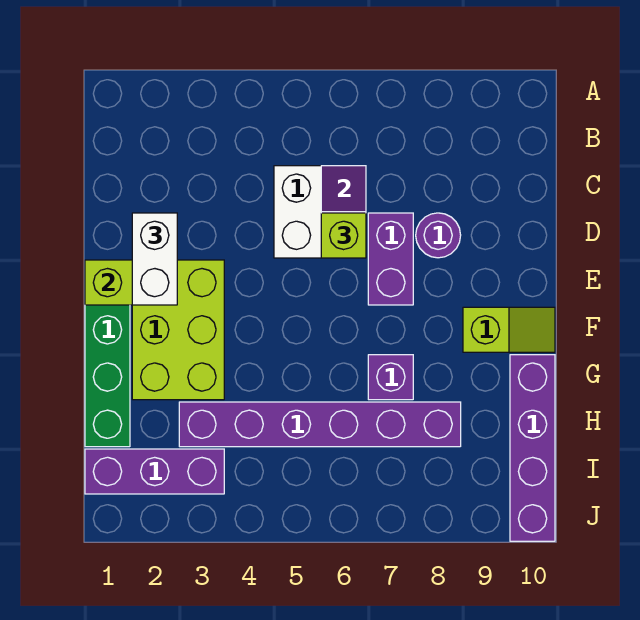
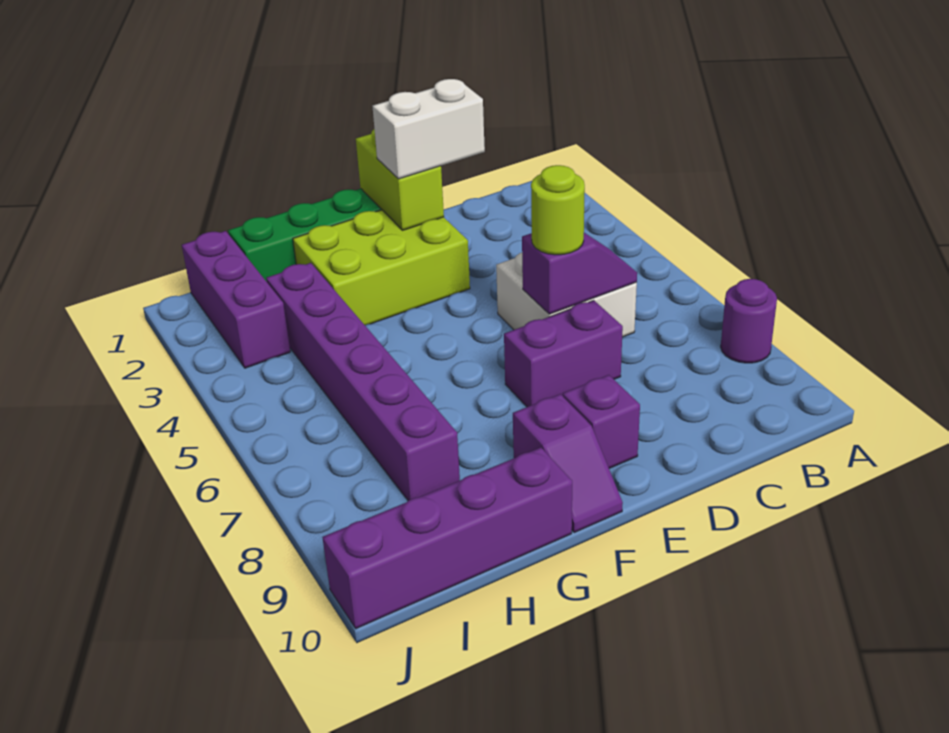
lime brick D6 level 3 -> lime round brick D6 level 3
purple round brick D8 level 1 -> purple round brick A8 level 1
lime slope F9:F10 level 1 top 9 -> purple slope F9:F10 level 1 top 9
purple brick G7 level 1 -> purple brick E9 level 1

